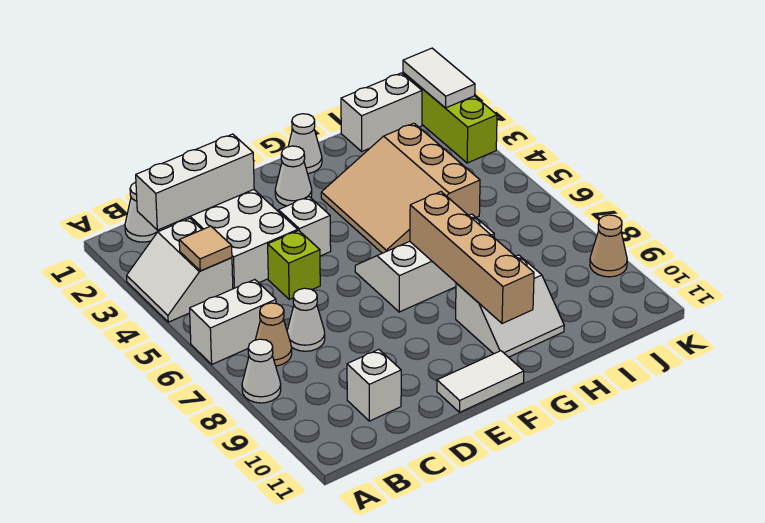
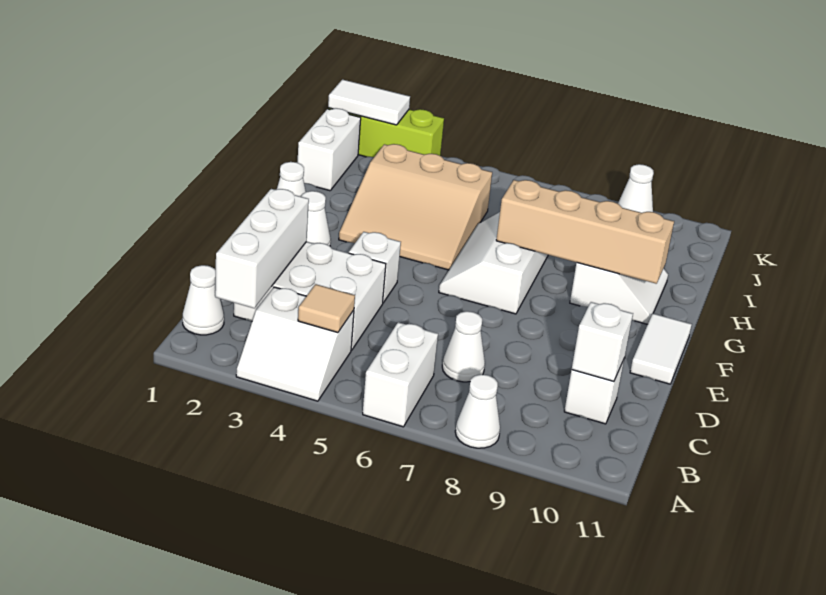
tan cone B7 level 1 -> none
none -> white brick C10 level 2
lime brick D5 level 1 -> none
tan cone K9 level 1 -> white cone K9 level 1

